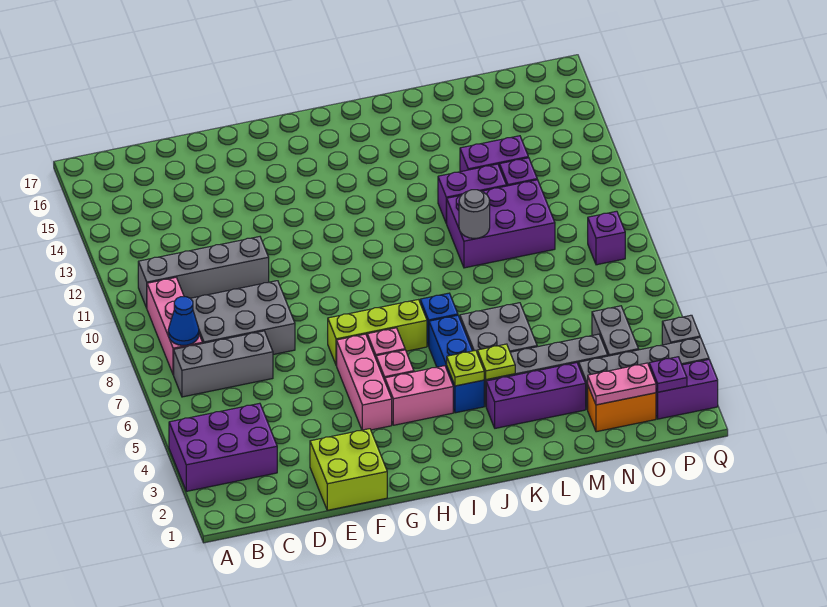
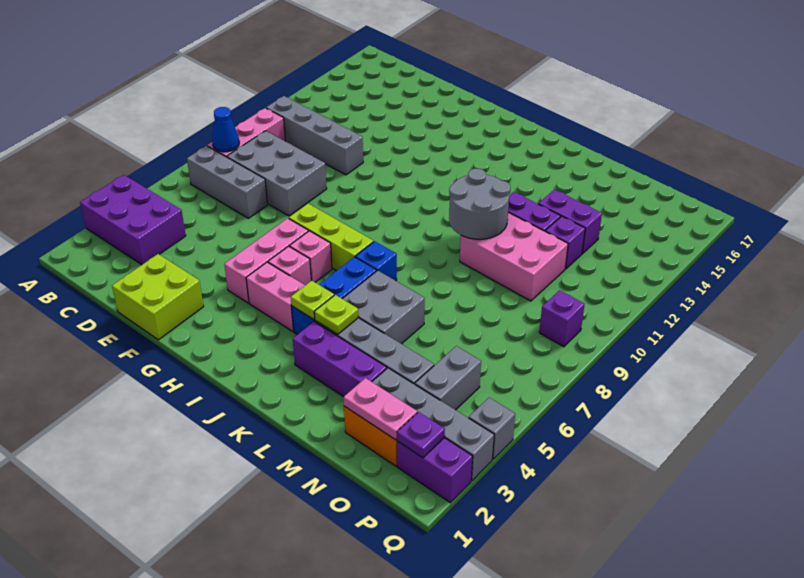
purple brick L10:N11 level 1 -> pink brick L10:N11 level 1
grey round brick L10 level 2 -> grey round brick K10:L11 level 2

